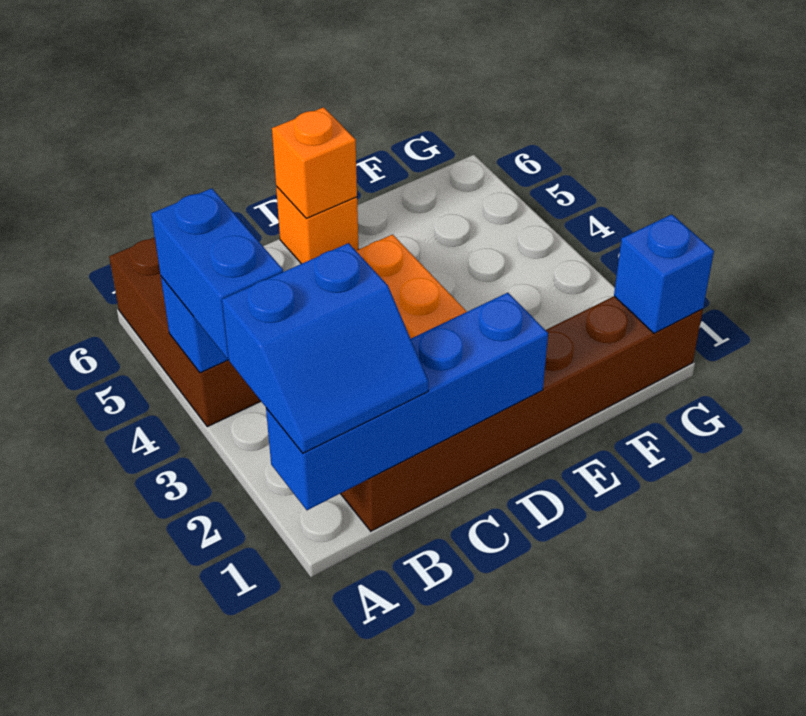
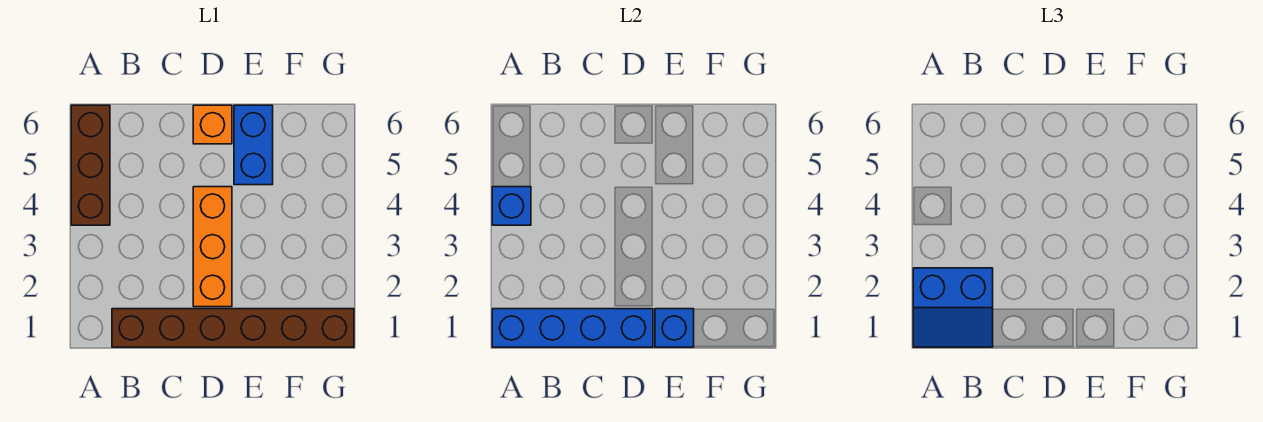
blue brick A3:A4 level 3 -> blue brick E5:E6 level 1
orange brick D6 level 2 -> none
blue brick G1 level 2 -> blue brick E1 level 2

